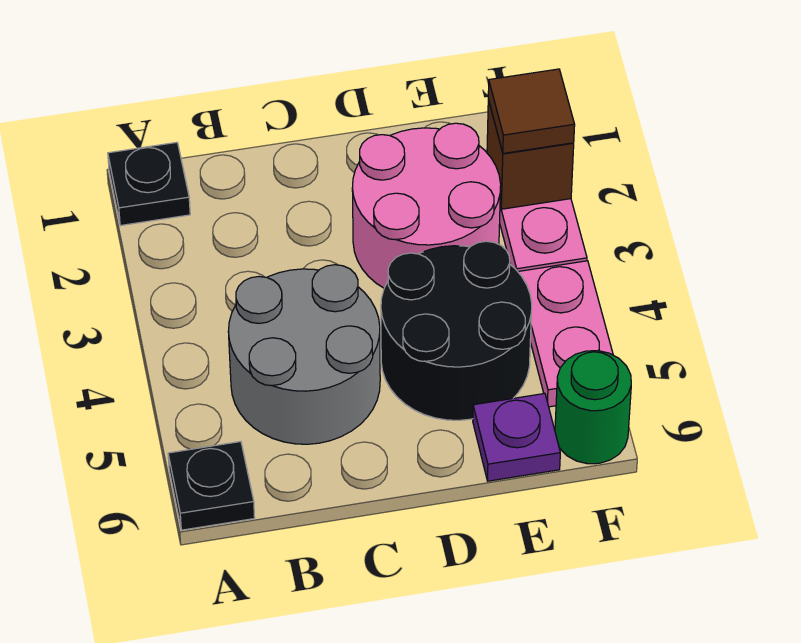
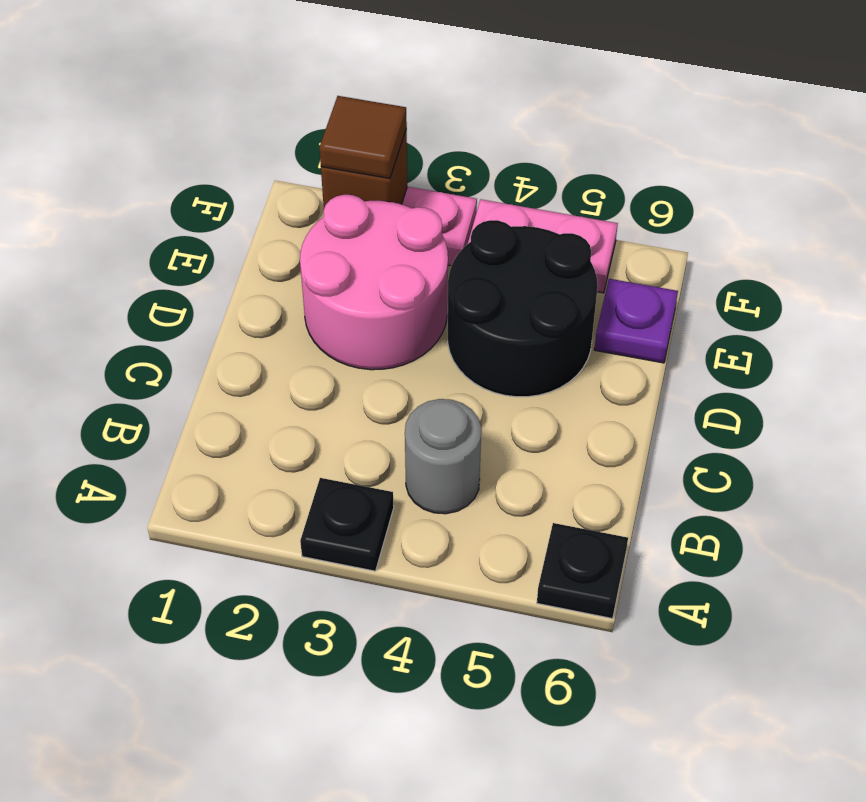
black plate A1 level 1 -> black plate A3 level 1
grey round brick B4:C5 level 1 -> grey round brick B4 level 1
green round brick F6 level 1 -> none

